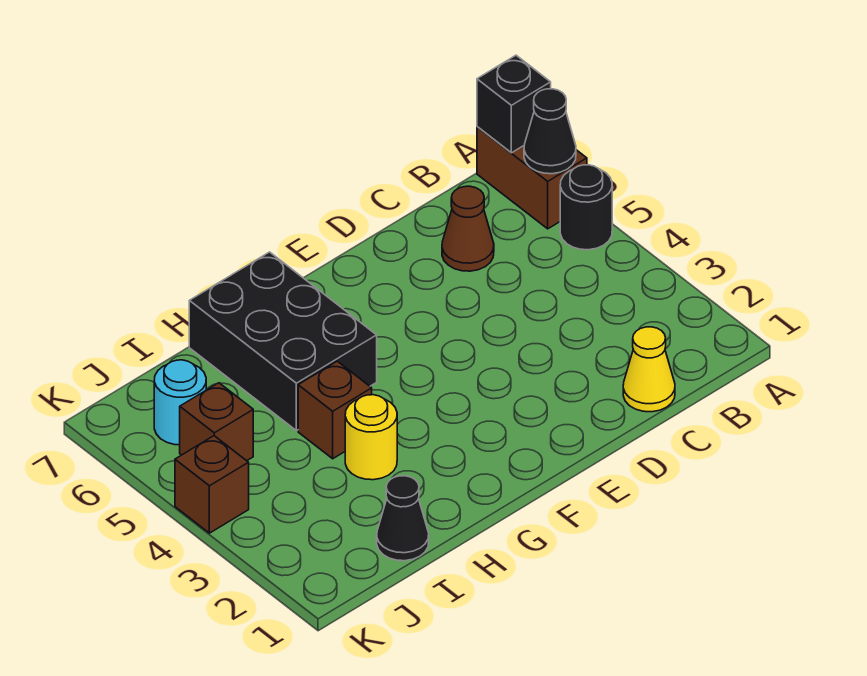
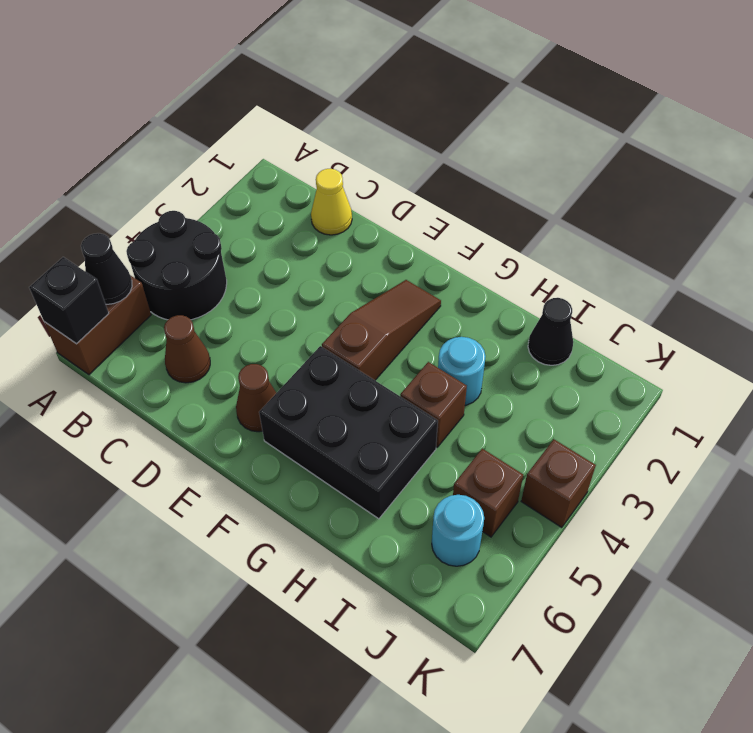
black round brick A5 level 1 -> black round brick A4:B5 level 1
none -> brown cone E6 level 1
none -> brown slope F2:F4 level 1 top 4
black brick G5:H7 level 1 -> black brick F5:H6 level 1
yellow round brick H3 level 1 -> cyan round brick H3 level 1

